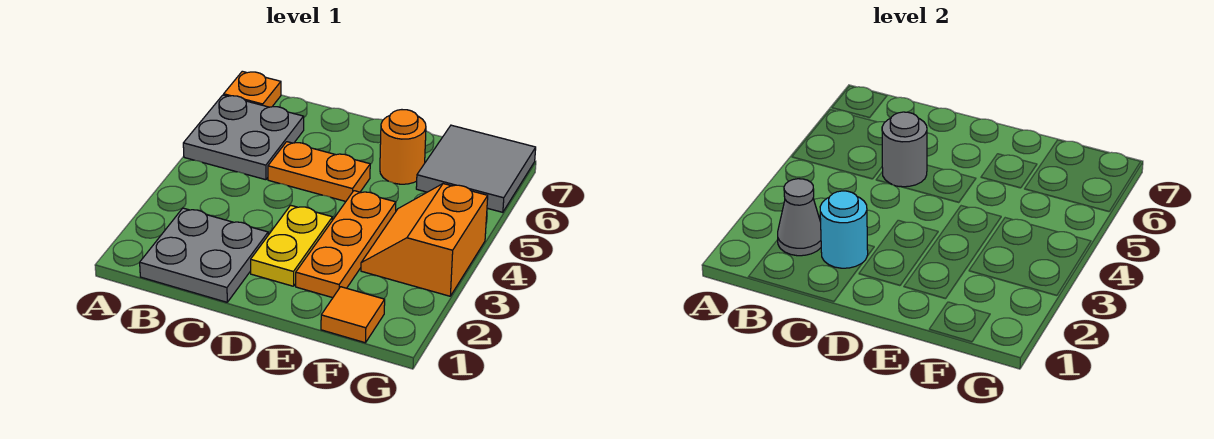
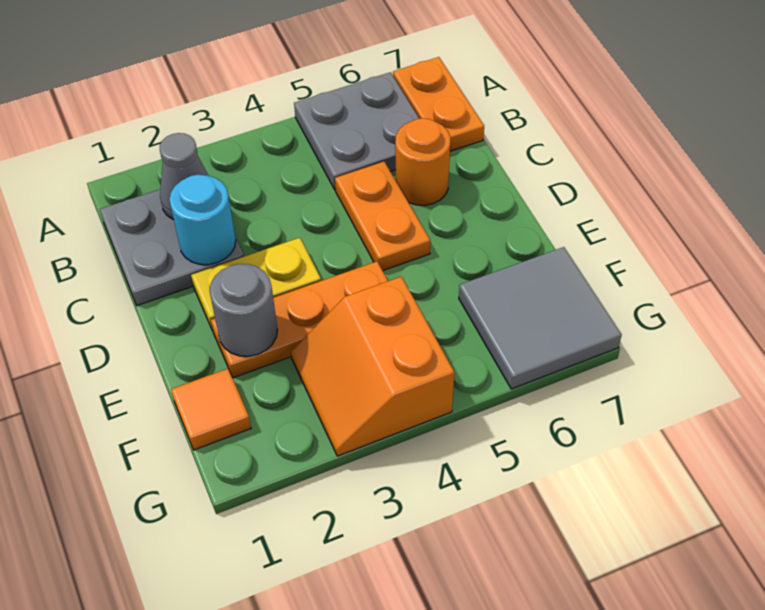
orange plate A7 level 1 -> orange plate A7:B7 level 1
grey round brick C5 level 2 -> grey round brick E2 level 2
orange round brick E6 level 1 -> orange round brick C6 level 1
orange slope F3:G4 level 1 top G -> orange slope F3:G4 level 1 top 4

